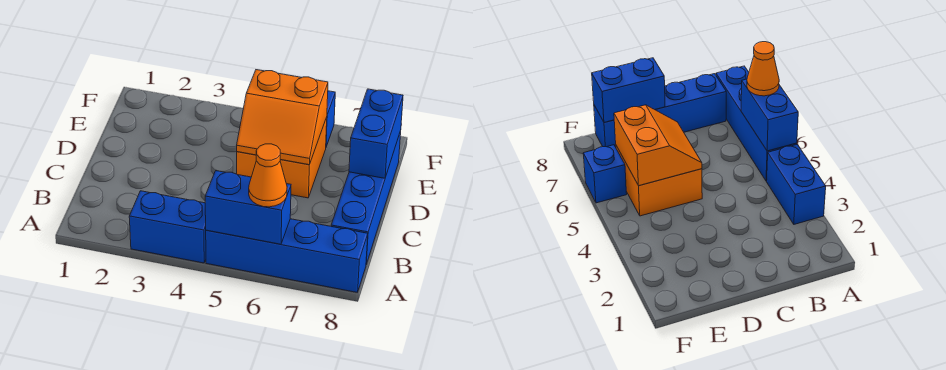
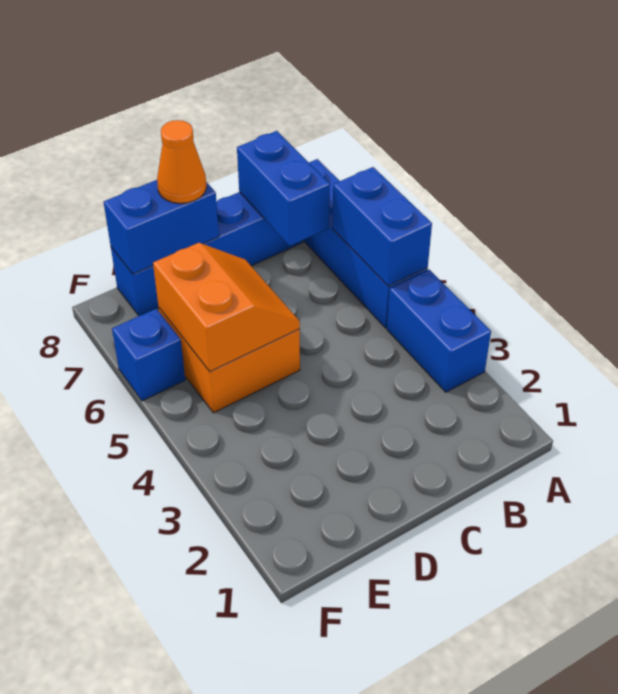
orange cone A6 level 3 -> orange cone D8 level 3
none -> blue brick B7:B8 level 2

